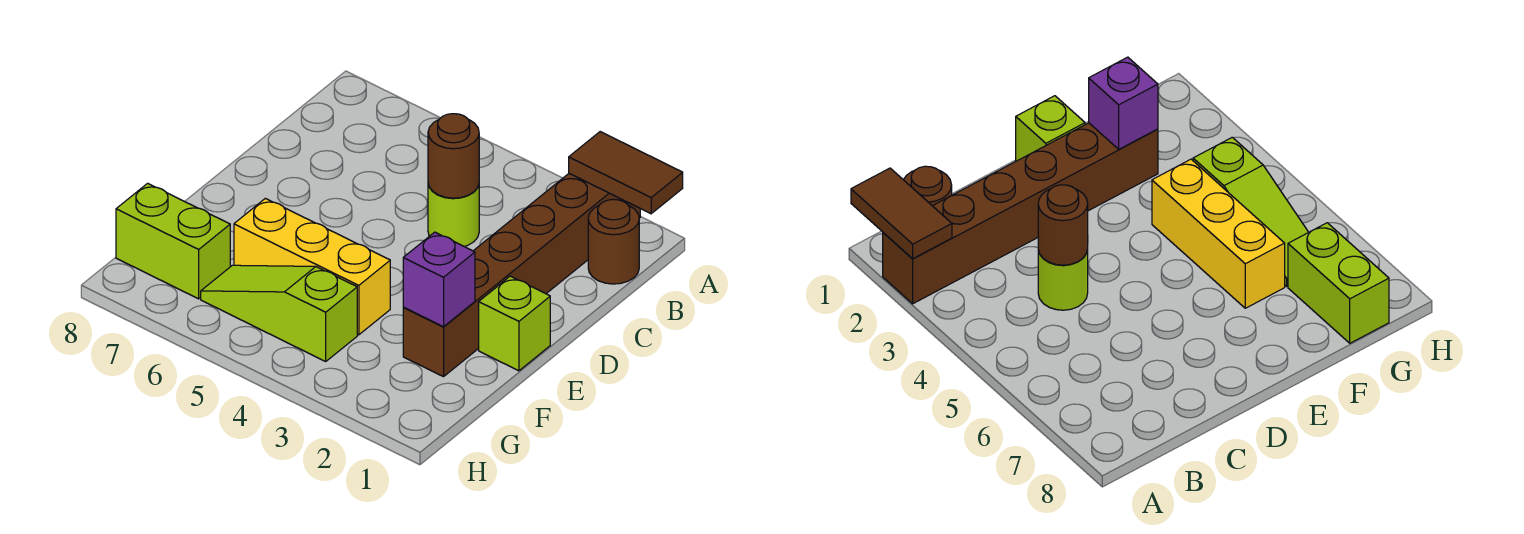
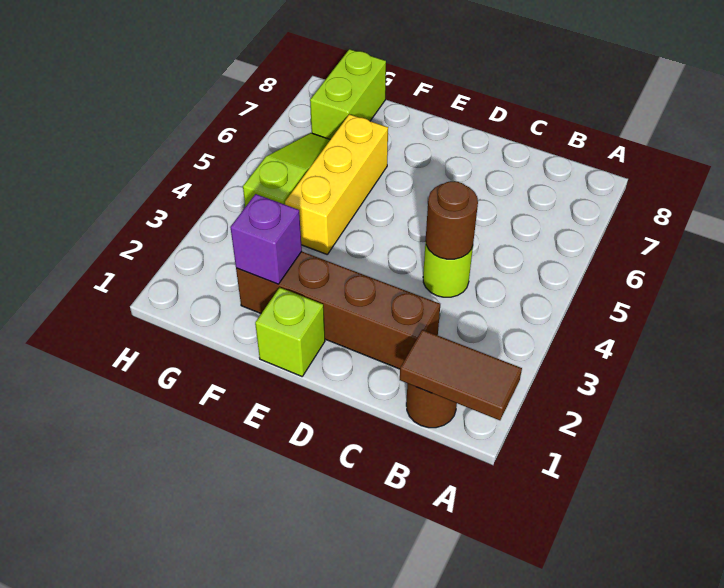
brown tile A1:A2 level 2 -> brown tile A1:B1 level 2
brown brick A2:F2 level 1 -> brown brick C2:F2 level 1

